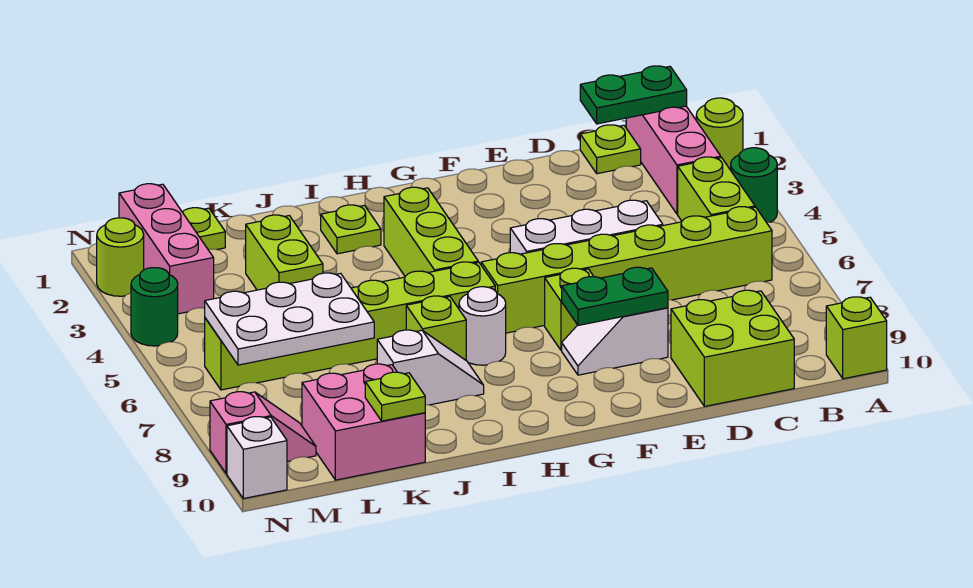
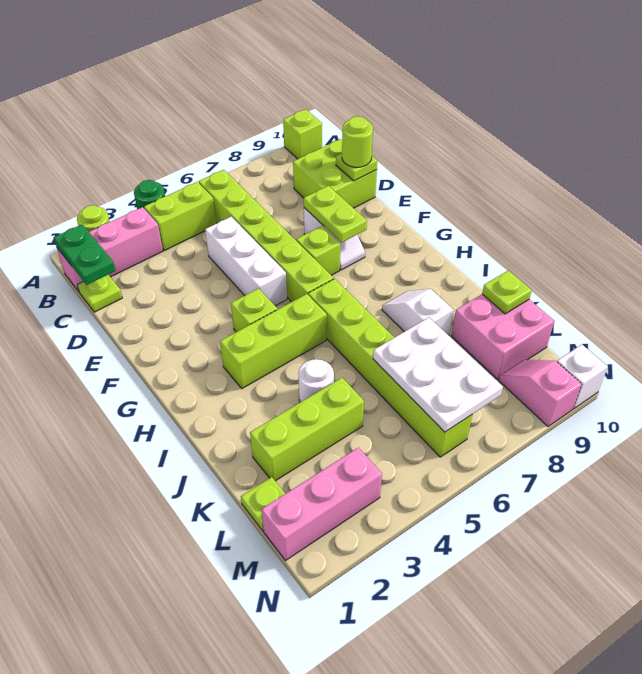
green plate E8:F8 level 2 -> lime plate E8:F8 level 2
white round brick H7 level 1 -> white round brick J4 level 1
lime plate I2 level 1 -> lime plate D10 level 2
lime brick I7 level 1 -> lime brick G4 level 1
lime brick K3:K4 level 1 -> lime brick K2:K4 level 1
lime round brick N2 level 1 -> lime round brick D10 level 3
green round brick N4 level 1 -> none

